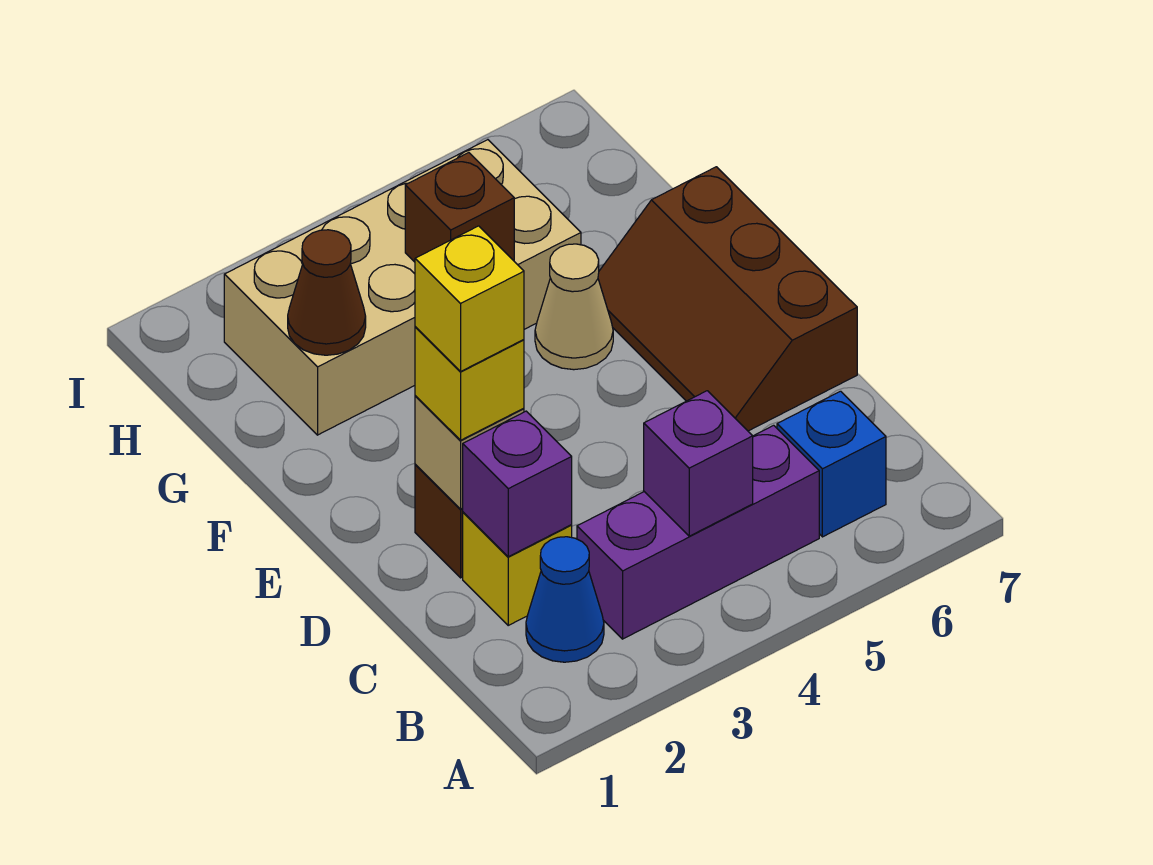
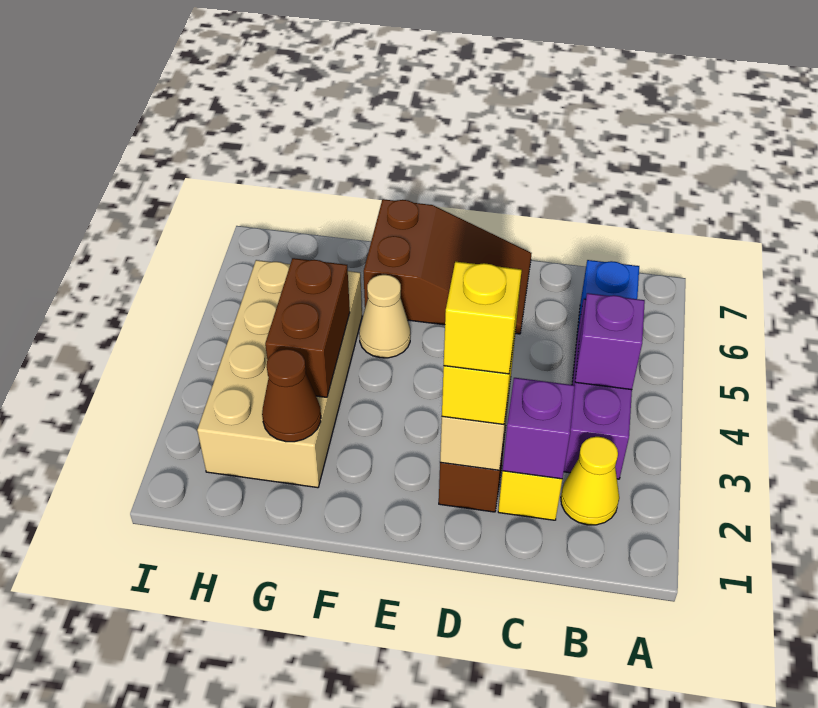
blue cone B2 level 1 -> yellow cone B2 level 1
brown slope D6:F7 level 1 top 7 -> brown slope D6:F7 level 1 top F
brown brick G4 level 2 -> brown brick G3:G4 level 2

